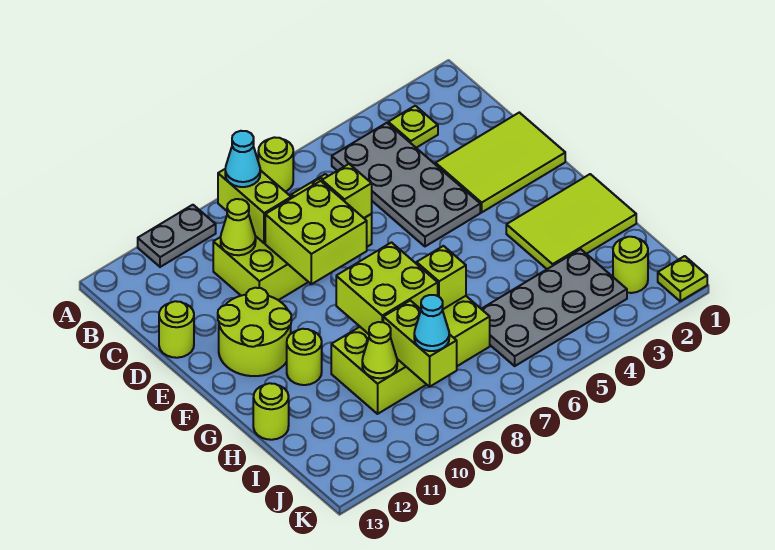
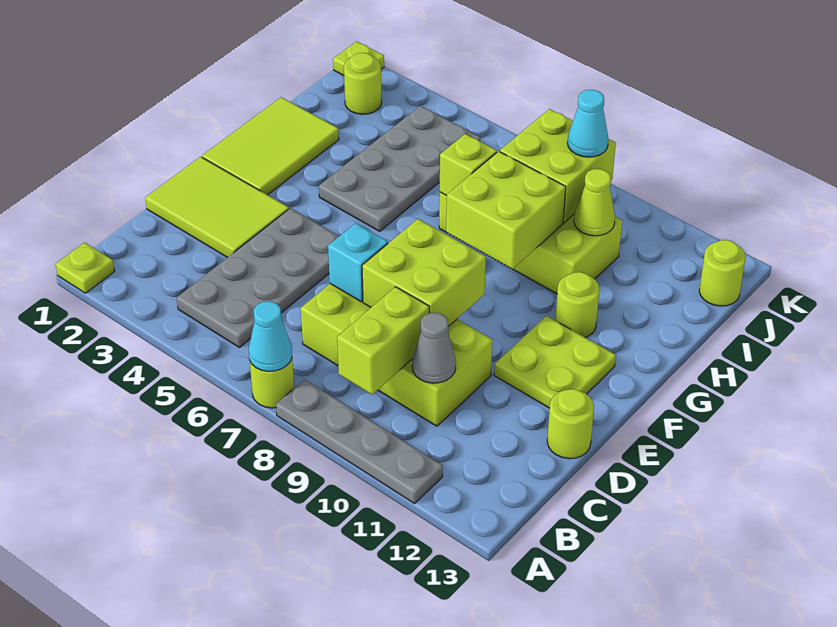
grey plate A10:A11 level 1 -> grey plate A8:A11 level 1
lime plate B3 level 1 -> lime plate A1 level 1
cyan cone B9 level 3 -> cyan cone A7 level 2
lime cone C10 level 2 -> grey cone C10 level 2
lime brick D7 level 2 -> cyan brick D7 level 2
lime round brick E11:F12 level 1 -> lime plate E11:F12 level 1
lime tile G1:H3 level 1 -> lime tile F1:H2 level 1
lime round brick H13 level 1 -> lime round brick J13 level 1
grey plate I3:J6 level 1 -> grey plate G4:J5 level 1
lime brick I9:J9 level 2 -> lime brick I8:J9 level 2

